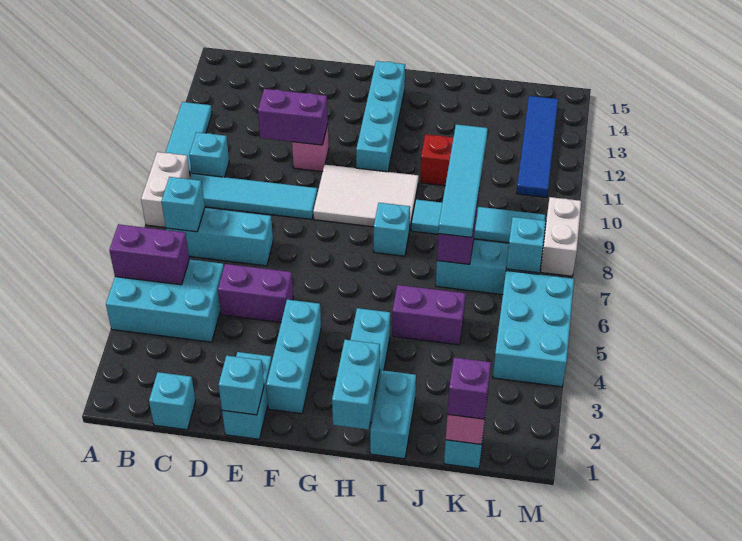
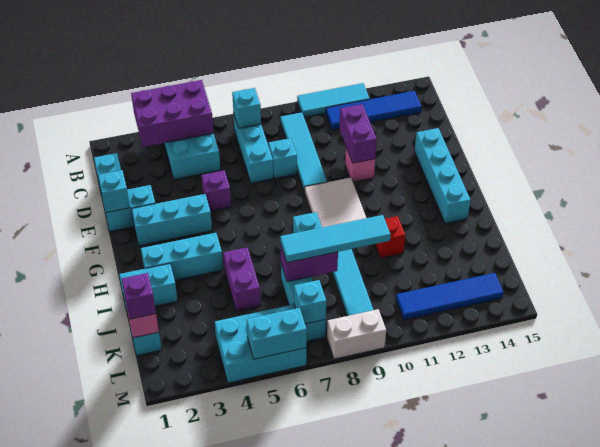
purple brick A5:B5 level 2 -> purple brick A3:B5 level 2
white brick A8:A9 level 1 -> none
cyan brick B10 level 1 -> cyan brick D8 level 1
none -> blue tile B11:B14 level 1
purple brick D5:E5 level 1 -> purple brick E5 level 1
cyan brick G11:G14 level 1 -> cyan brick E14:H14 level 1
cyan brick H1:H2 level 2 -> cyan brick M5:M6 level 2

